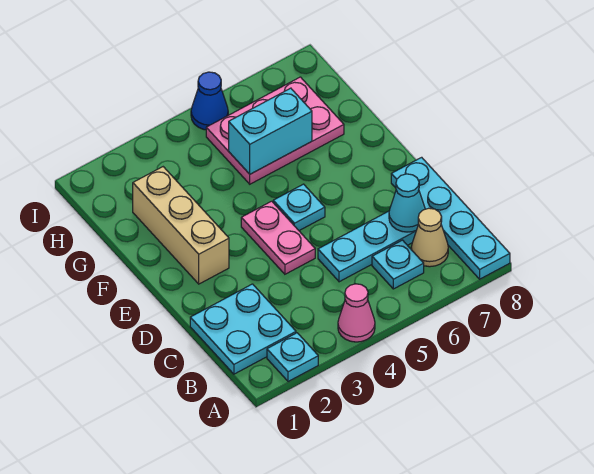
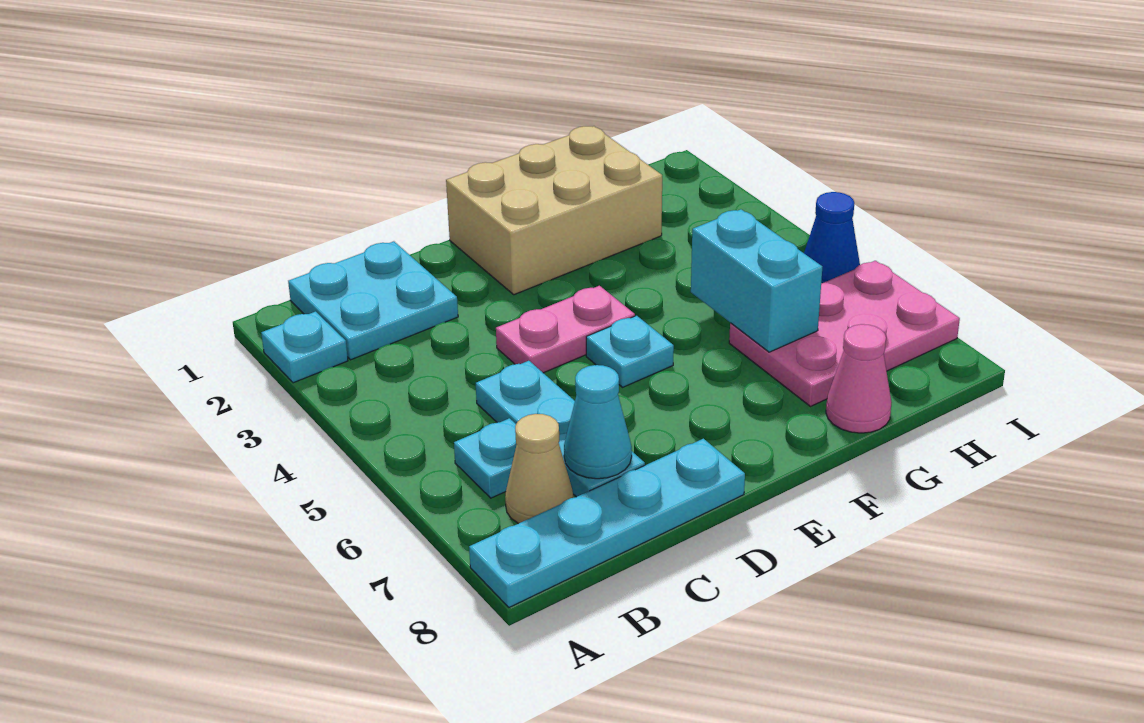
pink cone A4 level 1 -> pink cone G8 level 1
tan brick E2:G2 level 1 -> tan brick E1:G2 level 1
pink plate G5:H7 level 1 -> pink plate G6:I7 level 1

